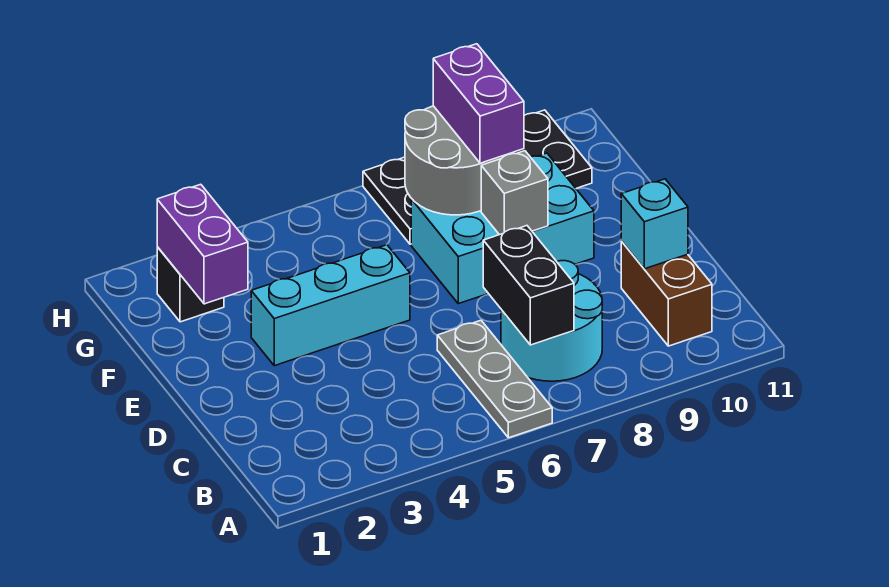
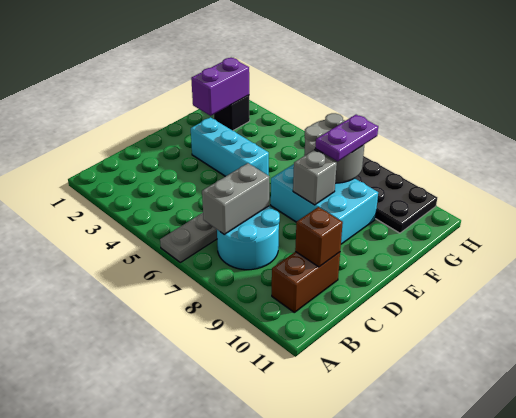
black brick B7:C7 level 2 -> grey brick B7:C7 level 2
cyan brick C10 level 2 -> brown brick C10 level 2
purple brick F8:G8 level 3 -> purple plate F8:G8 level 3

